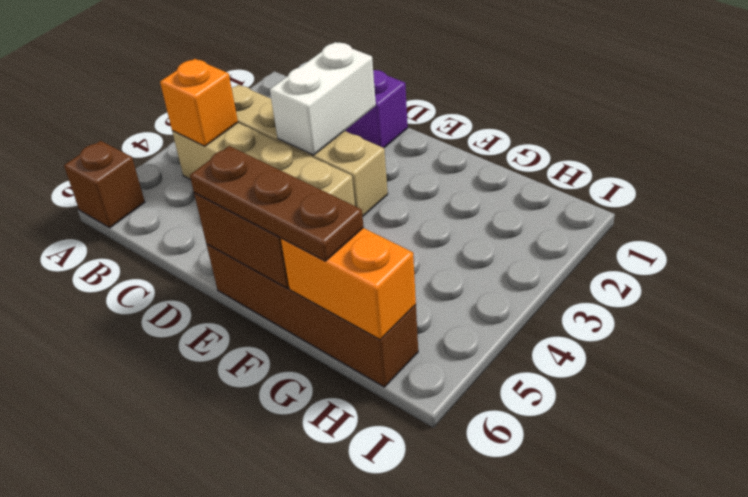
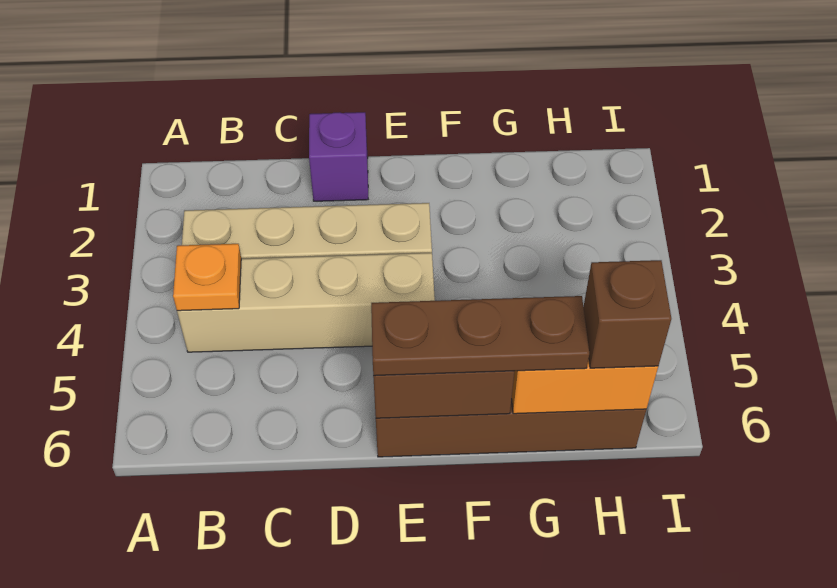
brown brick A6 level 1 -> brown brick H6 level 3
orange brick B4 level 2 -> orange plate B4 level 2
white brick D2:D3 level 2 -> none

